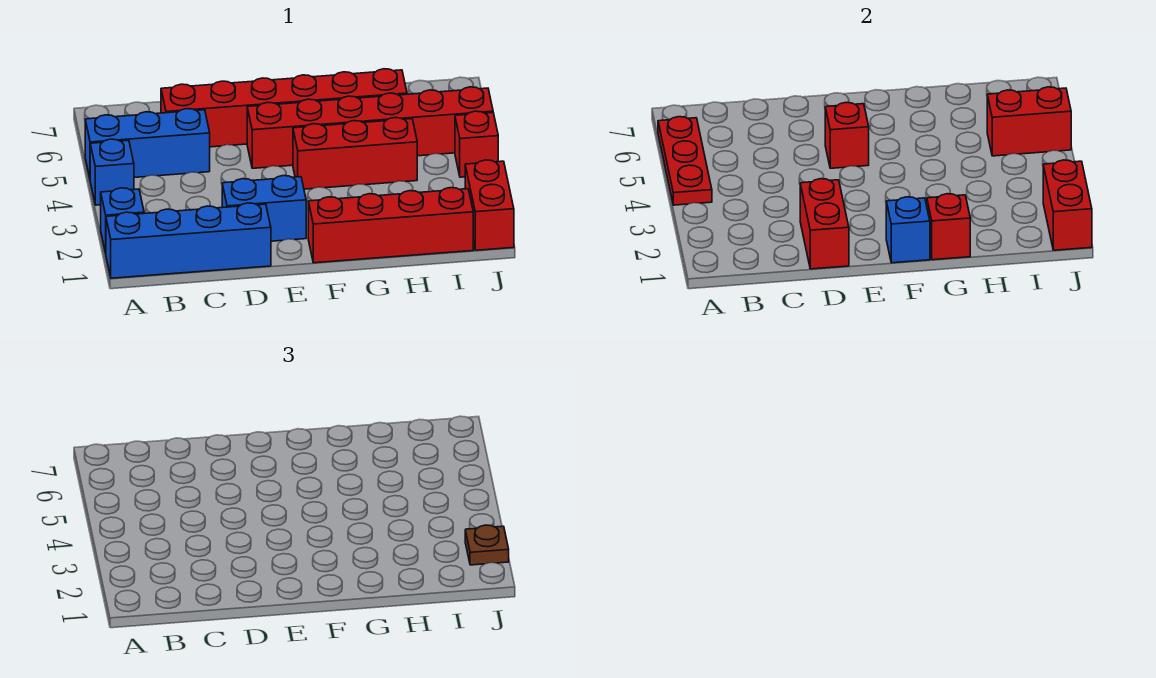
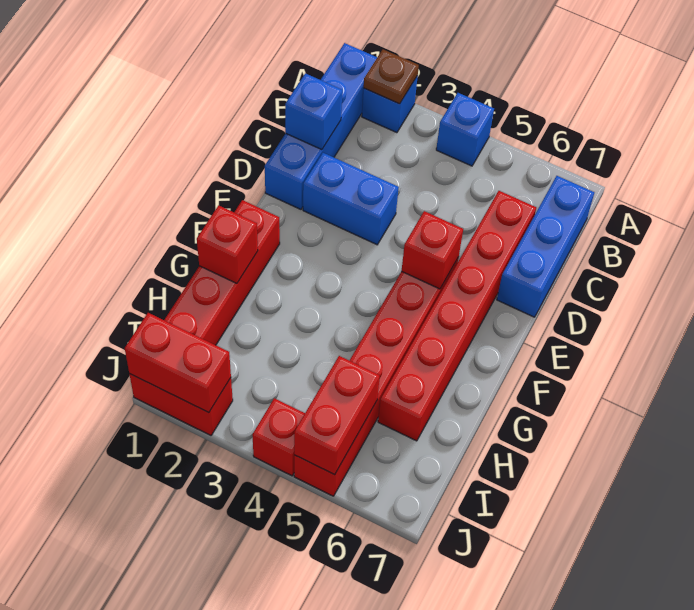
red plate A4:A6 level 2 -> none
blue brick A5:C5 level 1 -> blue brick B7:D7 level 1
red brick D1:D2 level 2 -> none
blue brick D2:E2 level 1 -> blue brick D2:D3 level 1
blue brick F1 level 2 -> blue brick C1 level 2
red brick F4:H4 level 1 -> none
brown plate J2 level 3 -> brown plate A2 level 2

